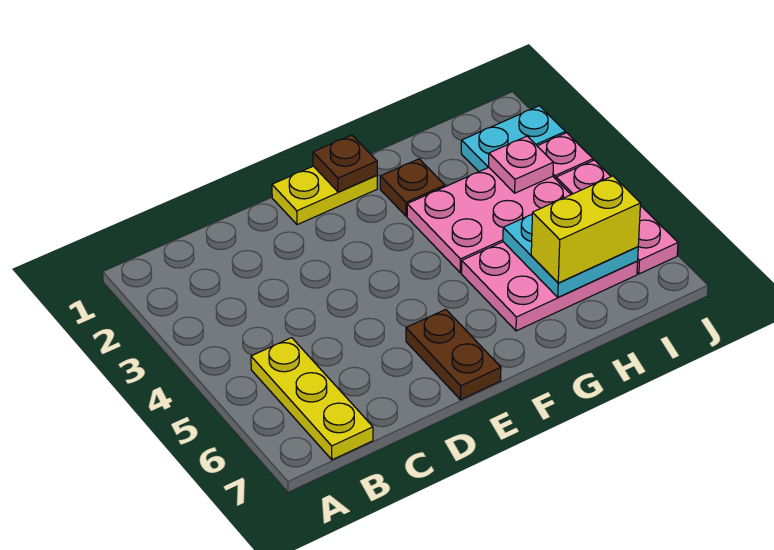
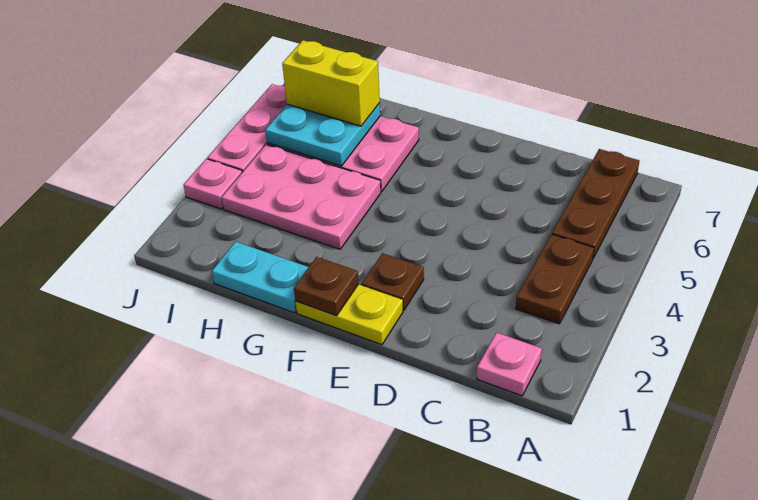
yellow plate B5:B7 level 1 -> brown plate B5:B7 level 1
brown plate E6:E7 level 1 -> brown plate B3:B4 level 1
brown plate G2 level 1 -> brown plate E2 level 1
cyan plate I2:J2 level 1 -> cyan plate G1:H1 level 1
pink plate I3 level 2 -> pink plate B1 level 1

